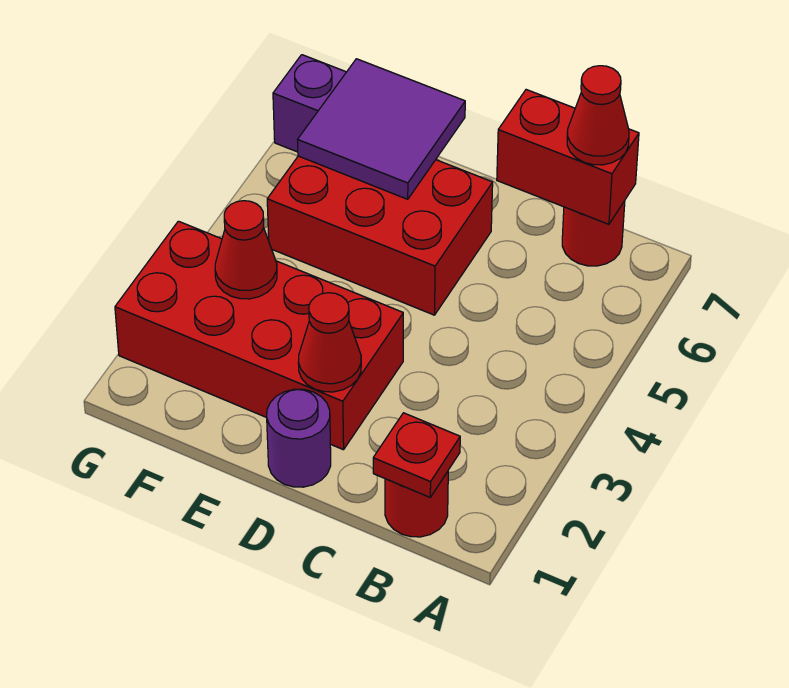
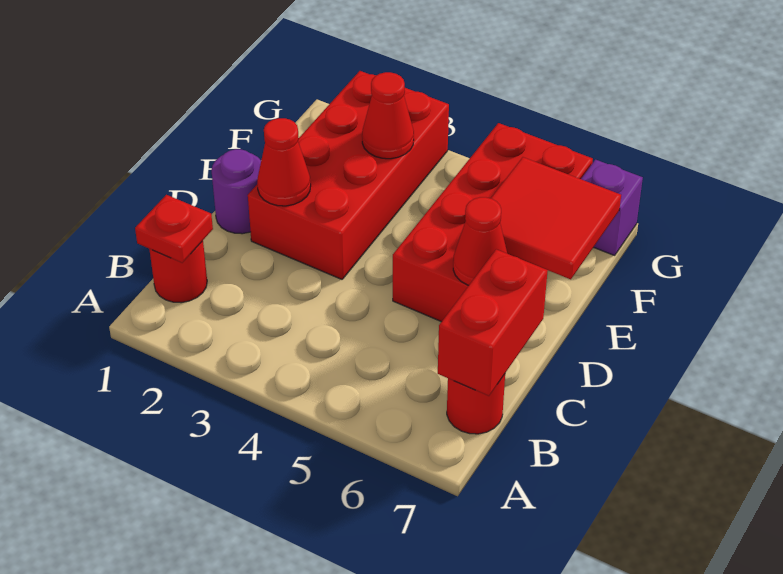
red cone B7 level 3 -> red cone D6 level 2
red brick D5:F6 level 1 -> red brick D5:G6 level 1
purple tile E6:F7 level 2 -> red tile E6:F7 level 2

